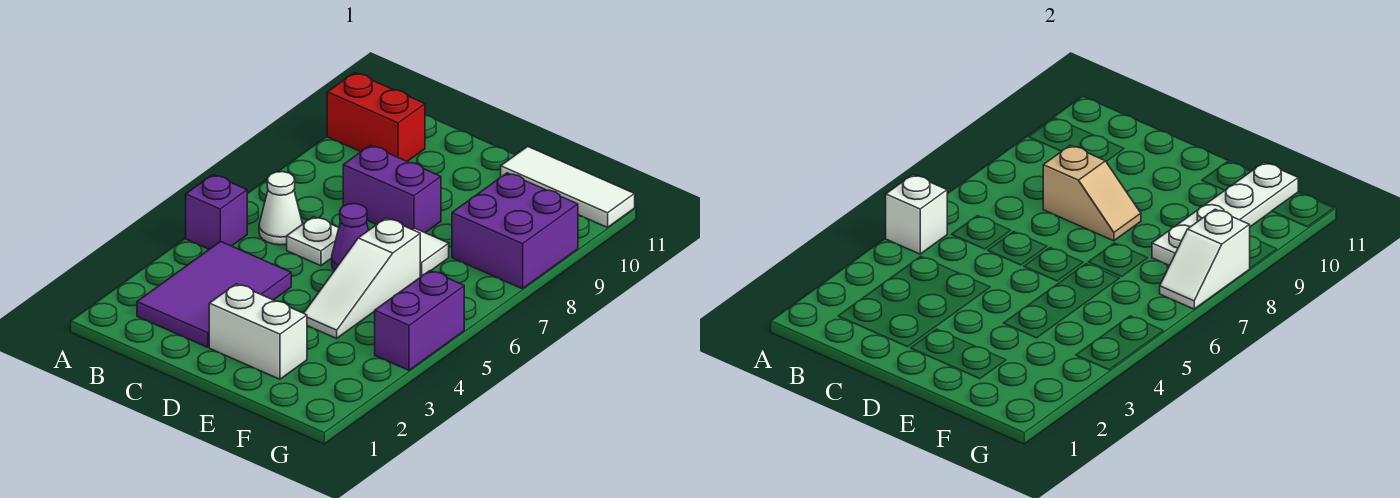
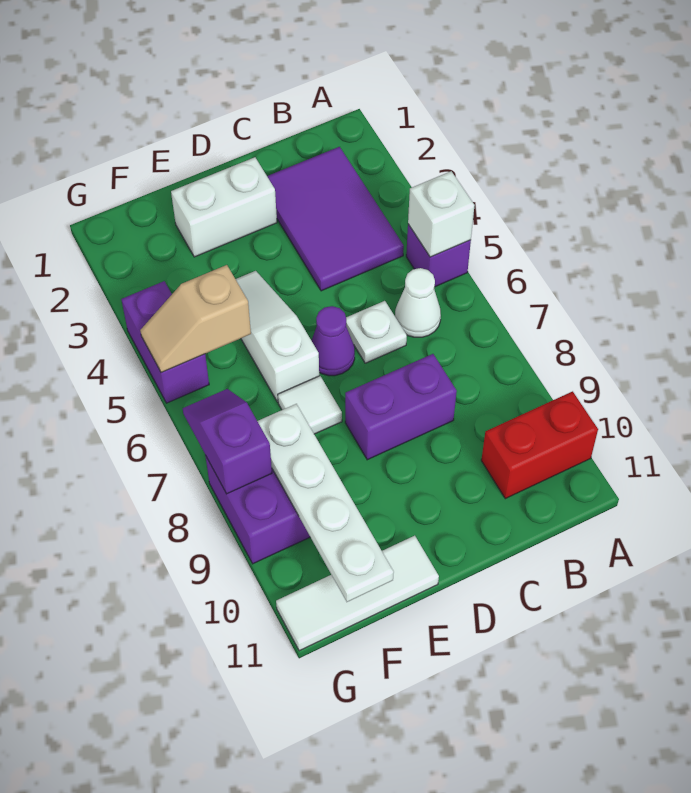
tan slope C8:D8 level 2 top C -> tan slope F5:G5 level 2 top F
white slope G7:G8 level 2 top 8 -> purple slope G7:G8 level 2 top 8

